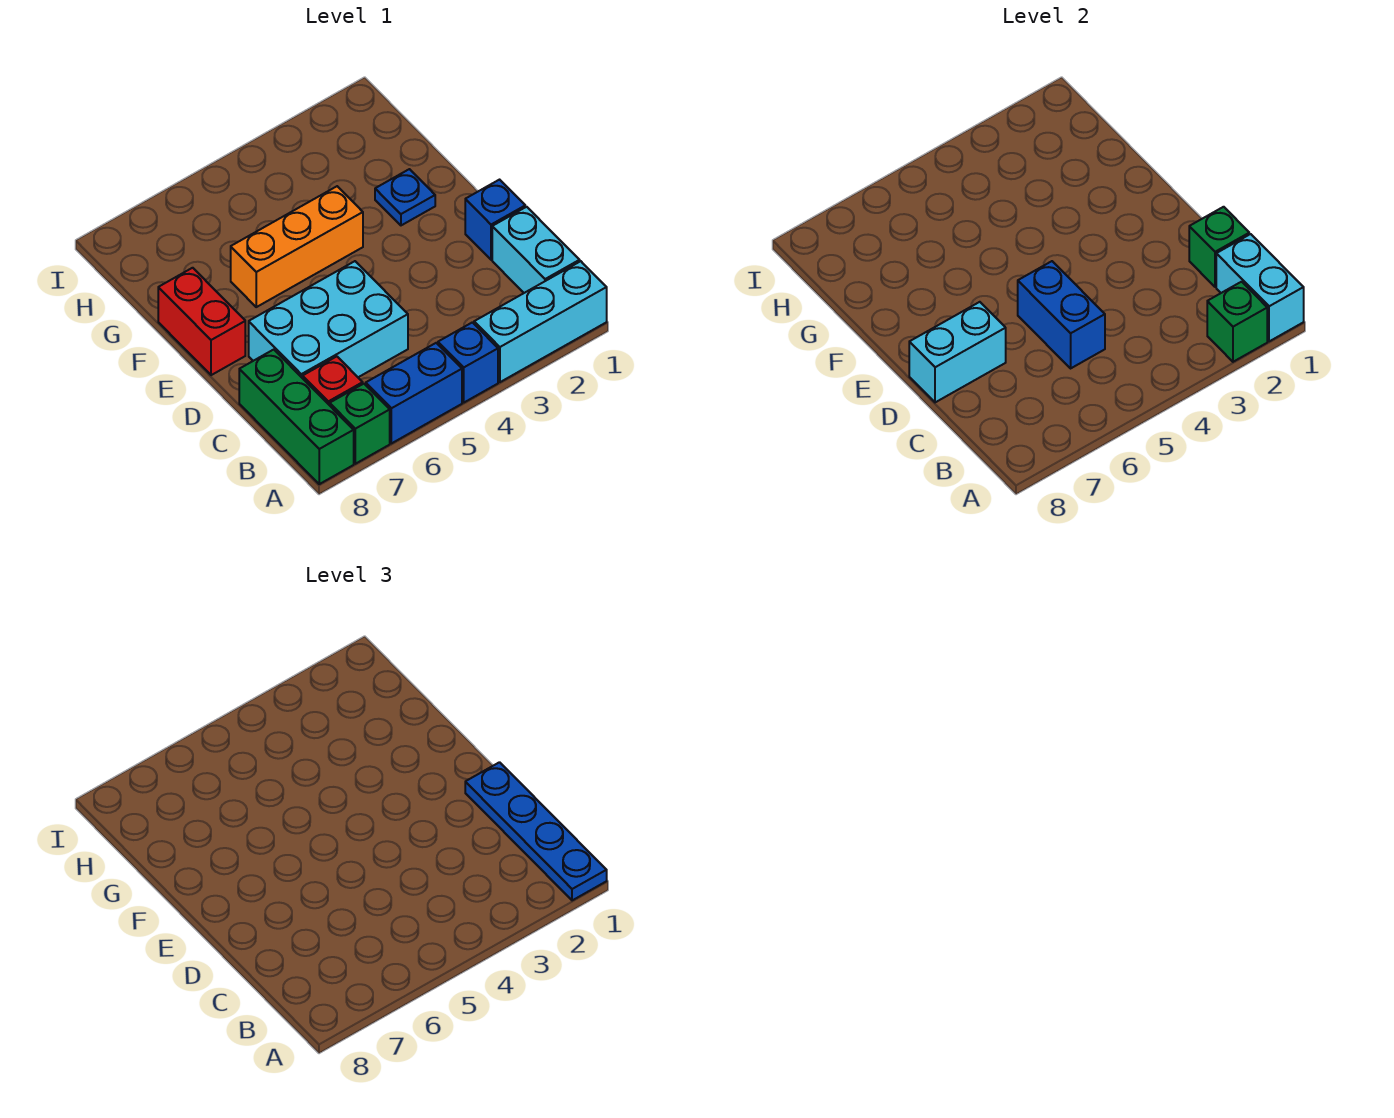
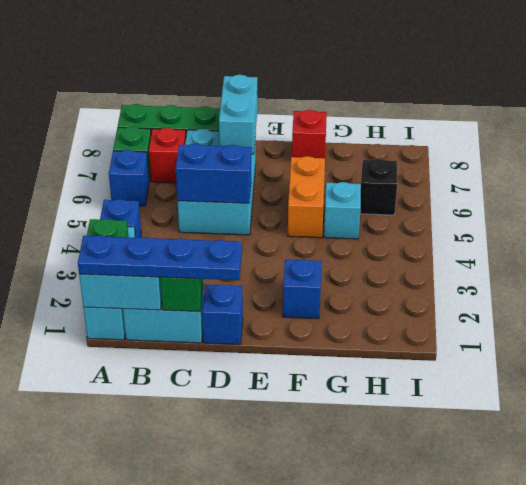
blue brick A5:A6 level 1 -> blue brick A6 level 1
red brick E8:F8 level 1 -> red brick F8 level 1
blue plate F2 level 1 -> blue brick F2 level 1
orange brick F4:F6 level 1 -> orange brick F5:F6 level 1
none -> cyan brick G5 level 1
none -> black brick H6 level 1

